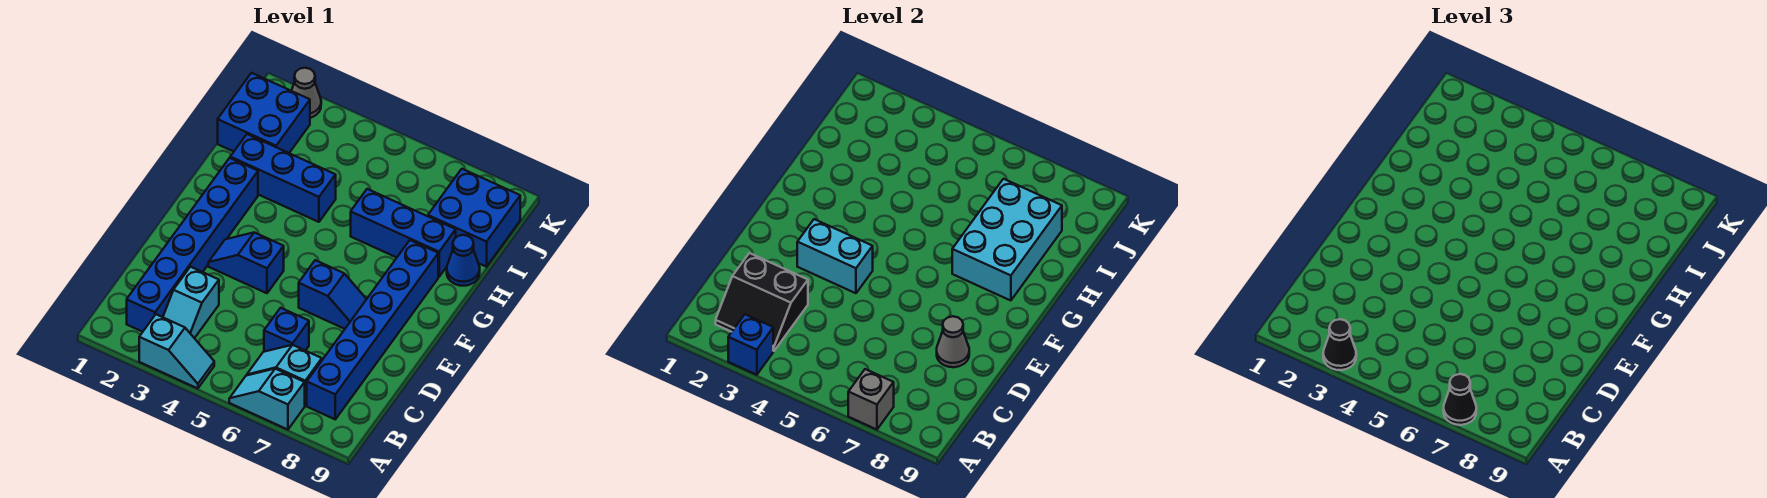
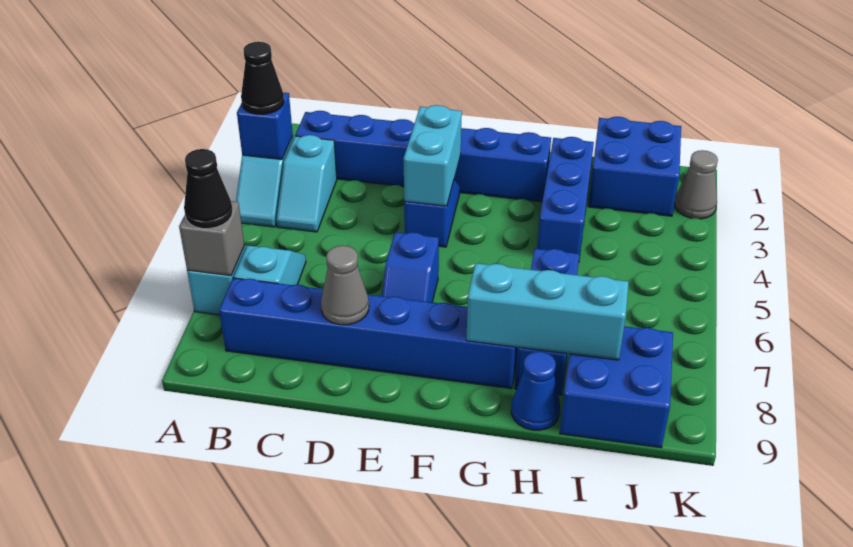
black slope B2:C3 level 2 top C -> none
cyan slope B3:C3 level 1 top C -> cyan slope B3:B4 level 1 top 3
blue brick C6 level 1 -> none
cyan brick G7:I8 level 2 -> cyan brick G8:I8 level 2

